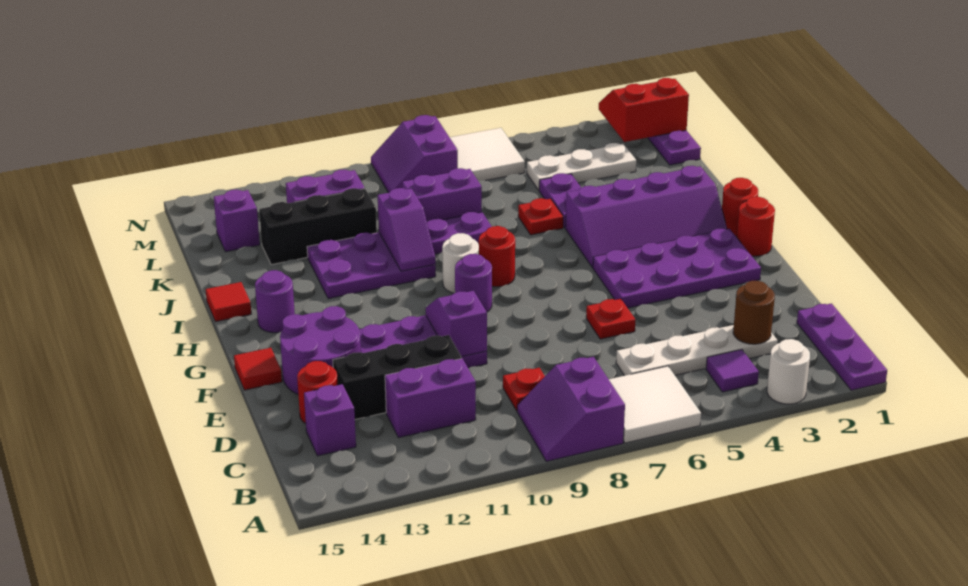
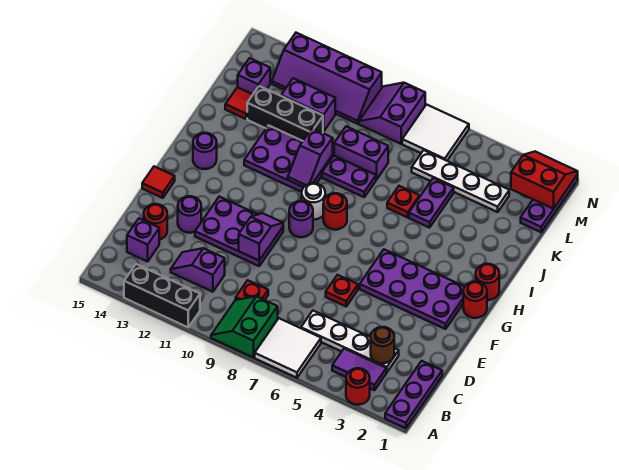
white round brick A3 level 1 -> red round brick A3 level 1
purple slope A8:B9 level 1 top 8 -> green slope A8:B9 level 1 top 8
purple tile B4 level 1 -> purple tile B3:B4 level 1
purple brick C11:C12 level 1 -> purple slope C11:C12 level 1 top 11
black brick D11:D13 level 1 -> black brick A11:A13 level 1
purple round brick E13:F14 level 1 -> purple round brick E13 level 1
purple slope H2:I5 level 1 top I -> purple slope M10:N13 level 1 top N
red tile I15 level 1 -> red tile K14 level 1
white plate L3:L5 level 1 -> white plate L3:L6 level 1

